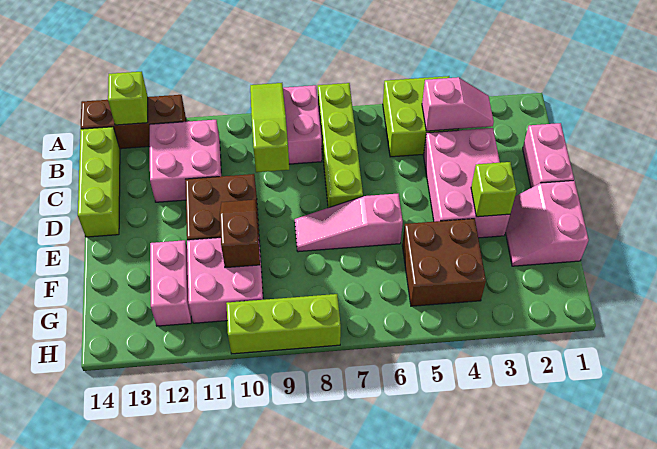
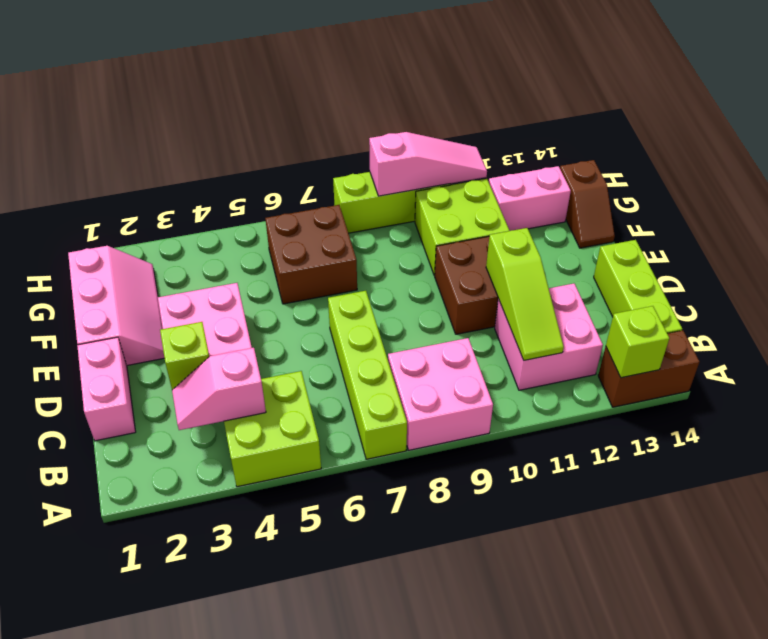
lime slope A9:C9 level 2 top C -> lime slope B11:D11 level 2 top D
brown brick A12:A14 level 1 -> brown brick A13:A14 level 1
pink slope E1:F2 level 1 top 1 -> pink slope E1:G2 level 1 top 1
lime brick E3 level 2 -> lime brick C3 level 2
pink slope E6:E8 level 1 top 6 -> pink slope H9:H11 level 2 top 9
brown slope E10:F10 level 2 top F -> brown slope F14:G14 level 1 top G
brown brick F4:G5 level 1 -> brown brick F6:G7 level 1
pink brick F10:G11 level 1 -> lime brick F10:G11 level 1
pink brick F12:G12 level 1 -> pink brick G12:G13 level 1

